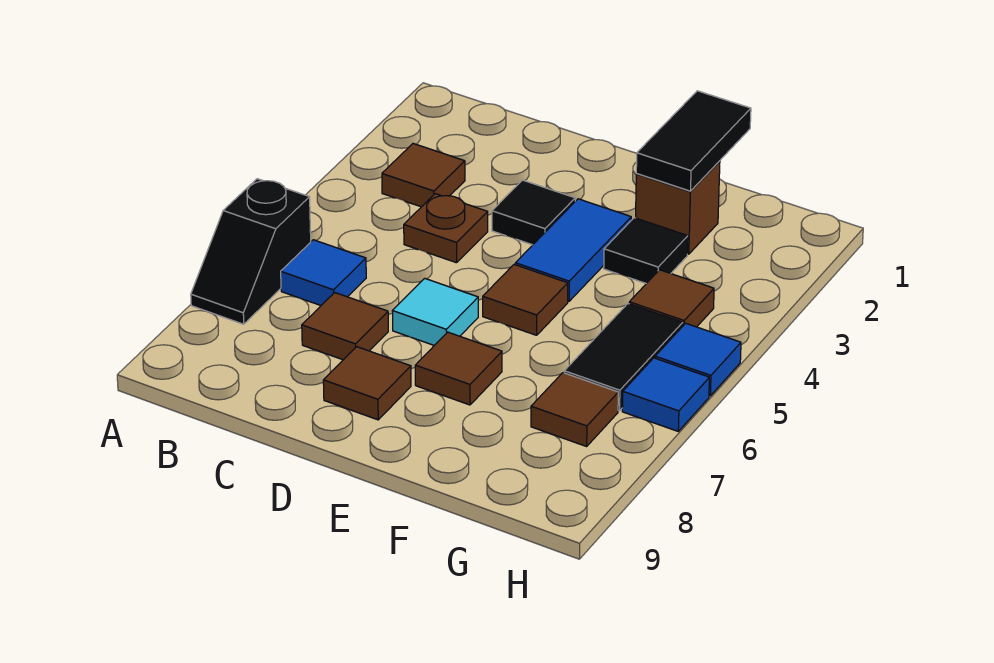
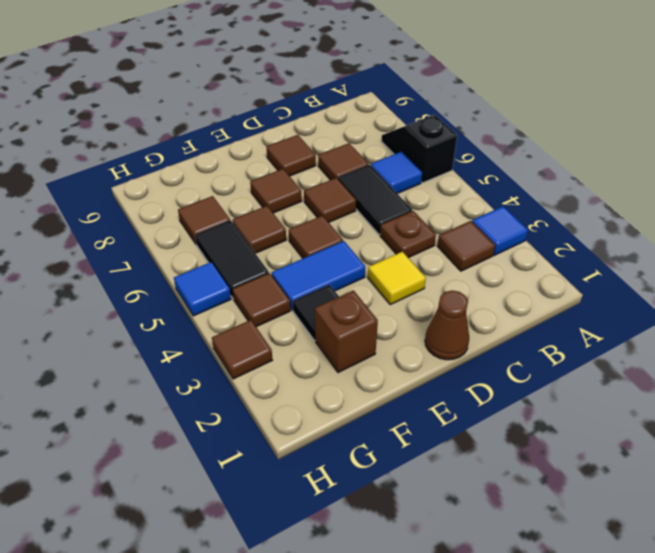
none -> brown cone D1 level 1
black tile D3 level 1 -> yellow tile D3 level 1
cyan tile D6 level 1 -> brown tile D6 level 1
blue tile E3:E4 level 1 -> blue tile E4:F4 level 1
black tile F1:F2 level 2 -> black tile C5:C6 level 1
none -> brown tile F6 level 1
none -> brown tile H3 level 1
blue tile H6 level 1 -> blue tile A3 level 1

